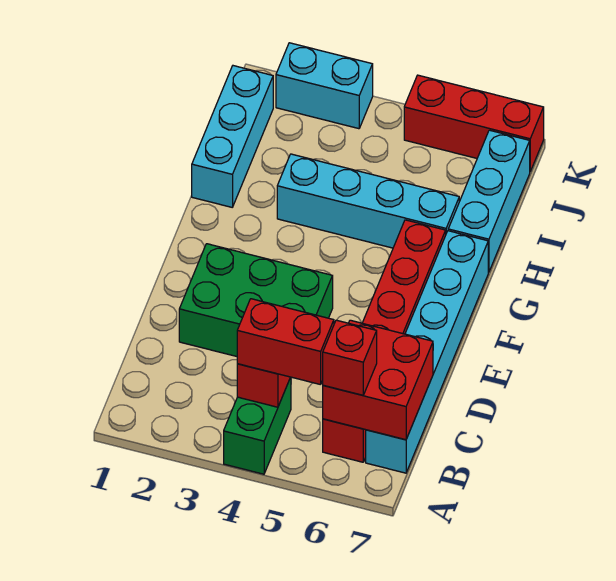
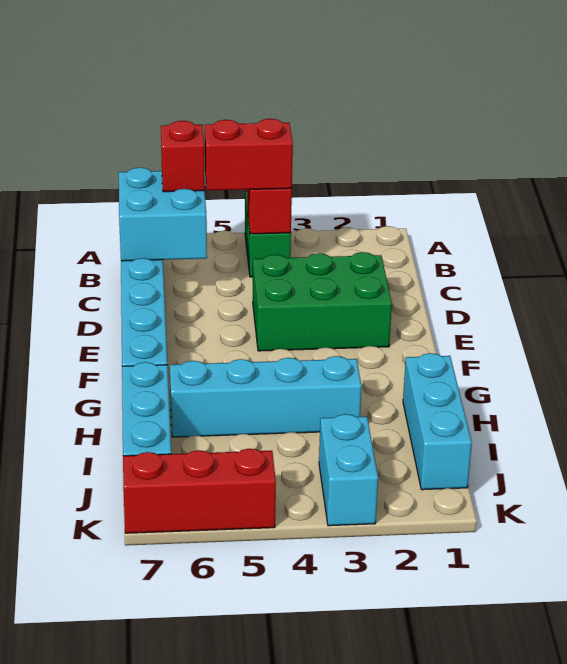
red brick B6:G6 level 1 -> none
red brick B6:C7 level 2 -> cyan brick B6:C7 level 2
cyan brick K2:K3 level 1 -> cyan brick J3:K3 level 1

